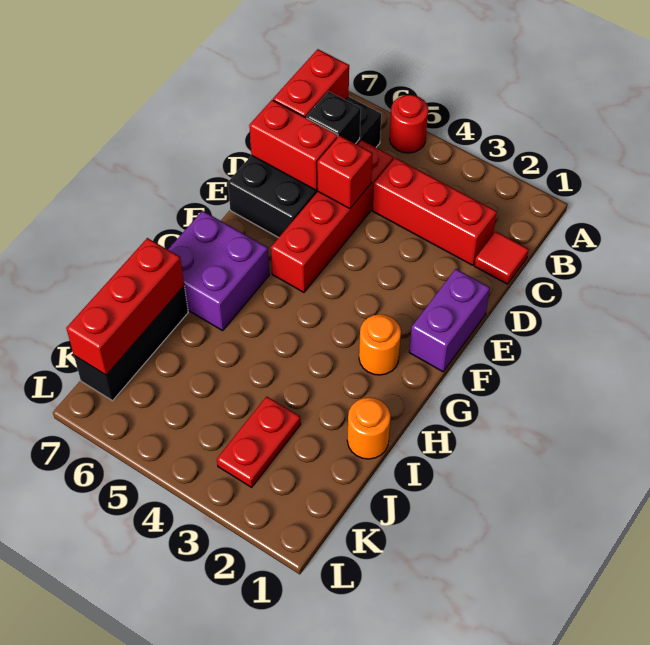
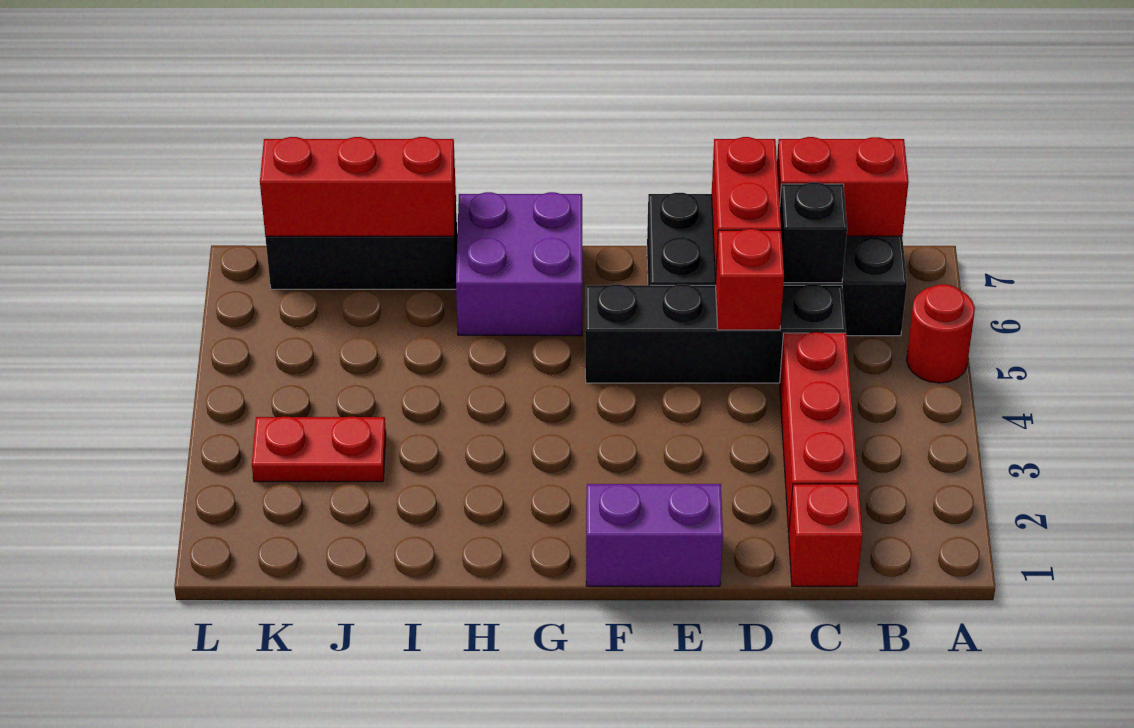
red tile C1 level 1 -> red brick C1 level 1
red brick C5:F5 level 1 -> black brick C5:F5 level 1
orange round brick G2 level 1 -> none
orange round brick I1 level 1 -> none

